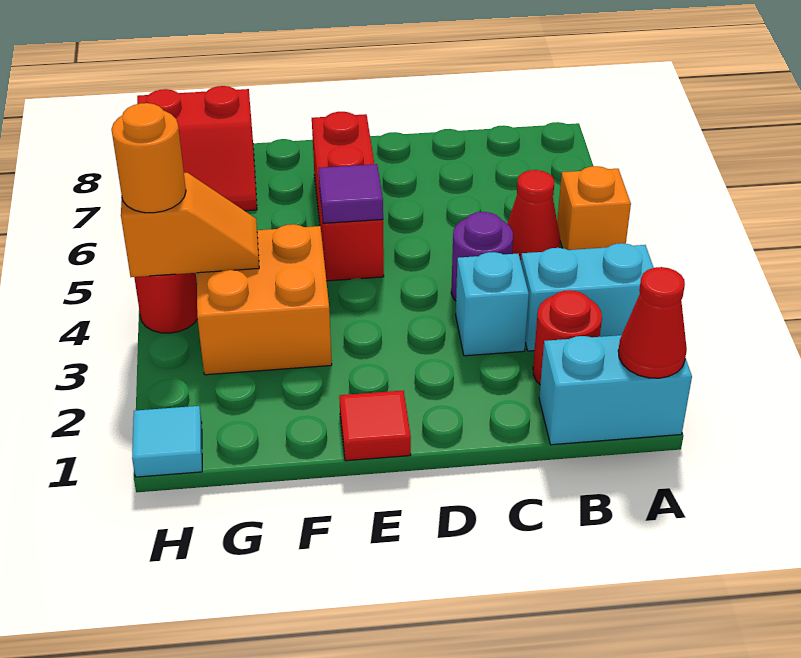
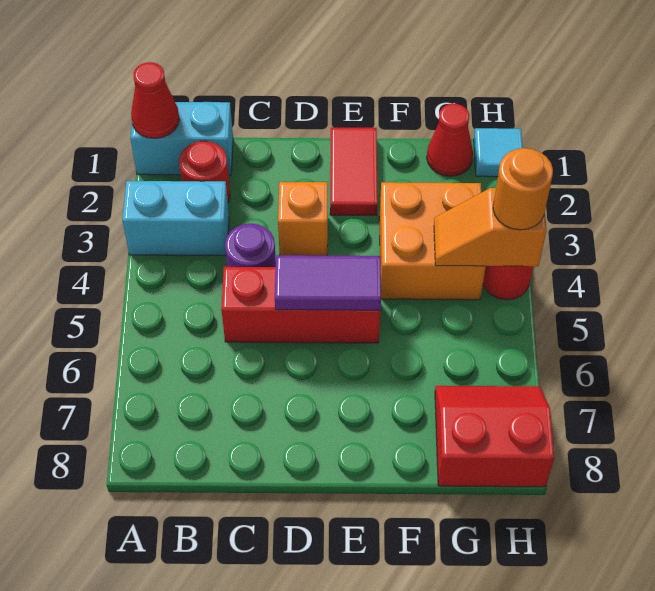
orange brick A5 level 1 -> orange brick D3 level 1
red cone B5 level 1 -> red cone G1 level 1
cyan brick C3 level 1 -> none
red tile E1 level 1 -> red tile E1:E2 level 1
red brick E5:E7 level 1 -> red brick C5:E5 level 1
purple tile E5 level 2 -> purple tile D5:E5 level 2

